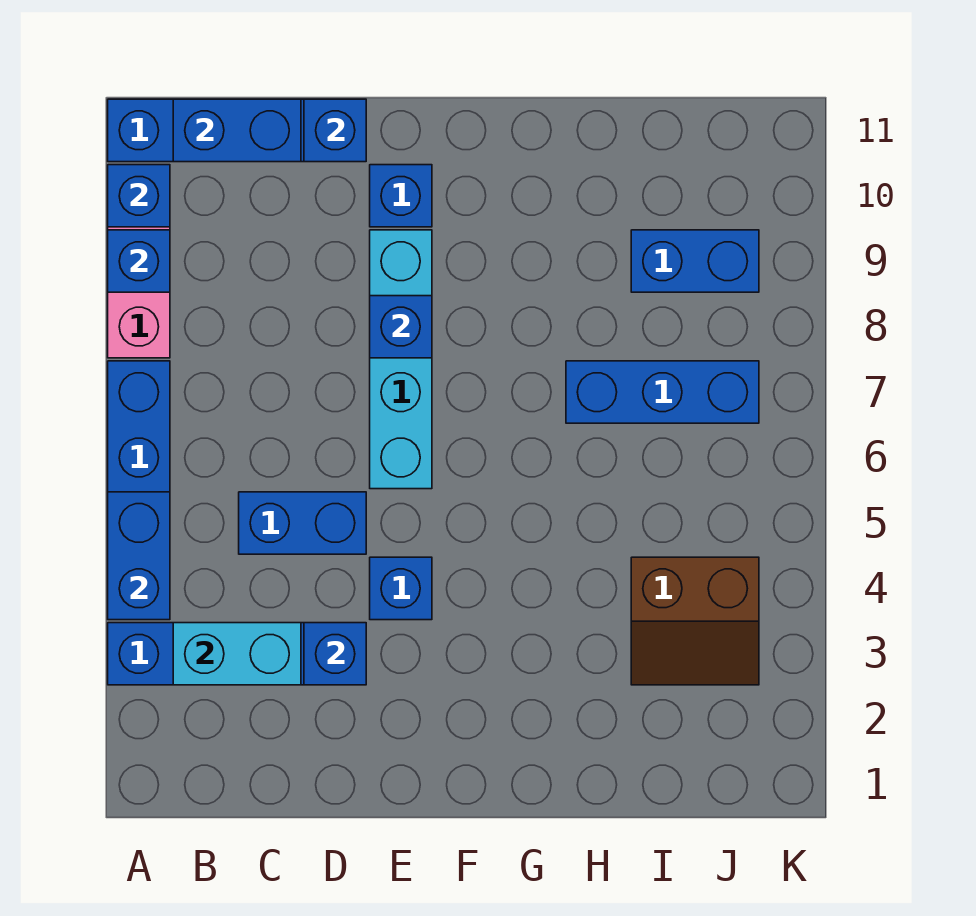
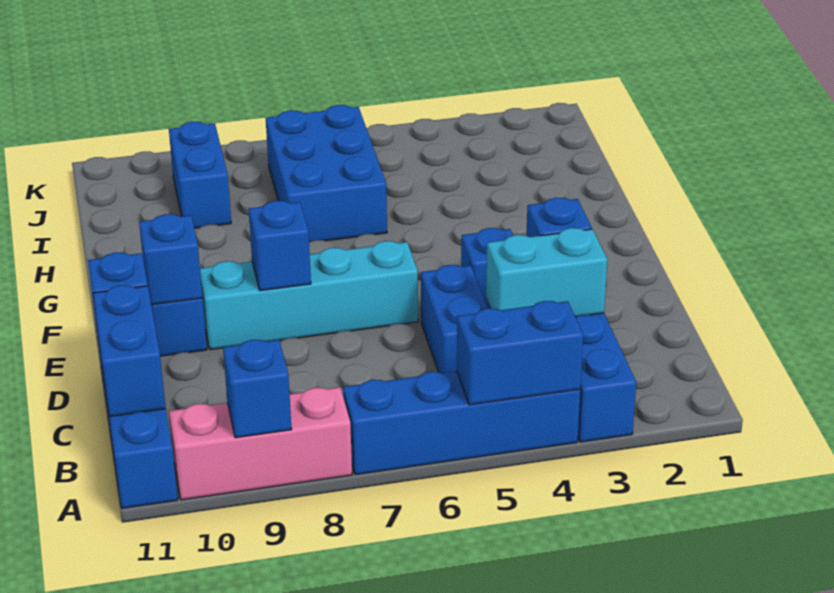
blue brick A10 level 2 -> blue brick E10 level 2
cyan brick B3:C3 level 2 -> cyan brick C3:C4 level 2
blue brick H7:J7 level 1 -> blue brick H6:J7 level 1
brown slope I3:J4 level 1 top 4 -> none

